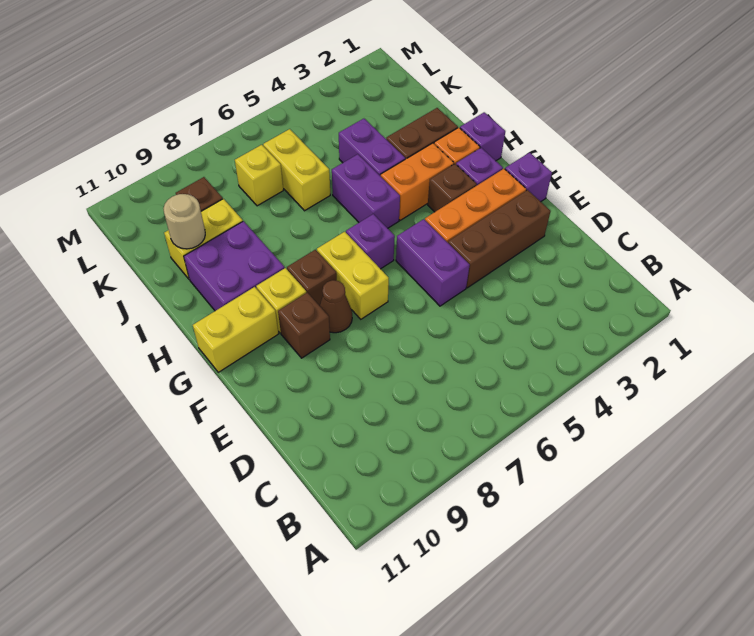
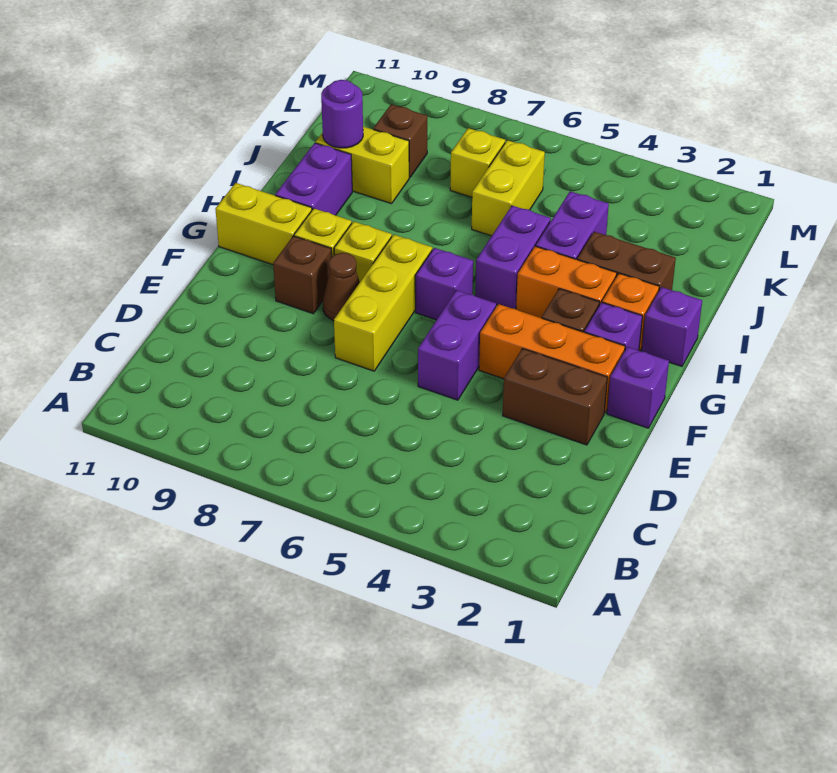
brown brick E2:E4 level 1 -> brown brick E2:E3 level 1
yellow brick F7:G7 level 1 -> yellow brick E7:G7 level 1
brown brick G8 level 1 -> yellow brick G8 level 1
purple brick H9:I10 level 1 -> purple brick H10:I10 level 1
tan round brick J10 level 2 -> purple round brick J10 level 2

